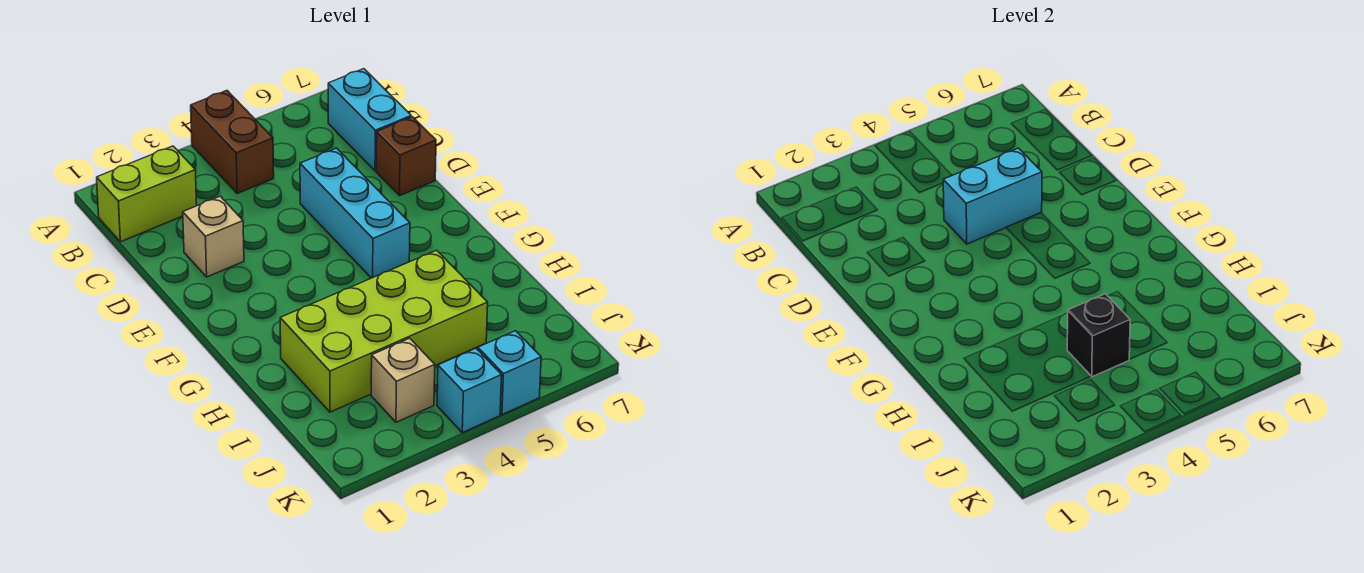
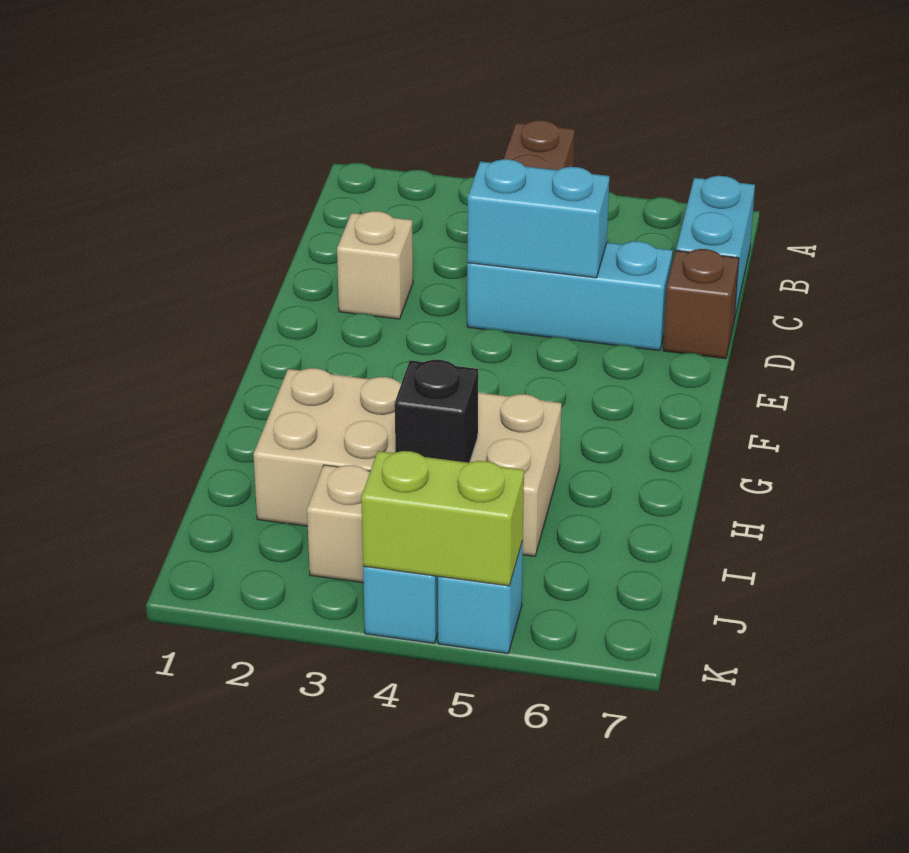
lime brick B1:B2 level 1 -> lime brick K4:K5 level 2
cyan brick D5:F5 level 1 -> cyan brick D4:D6 level 1
lime brick H2:I5 level 1 -> tan brick H2:I5 level 1

